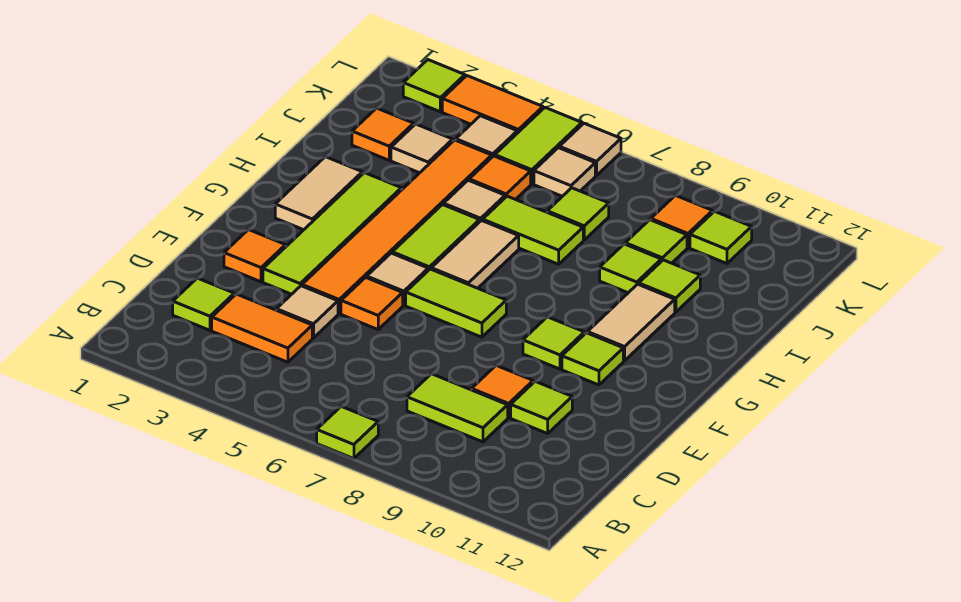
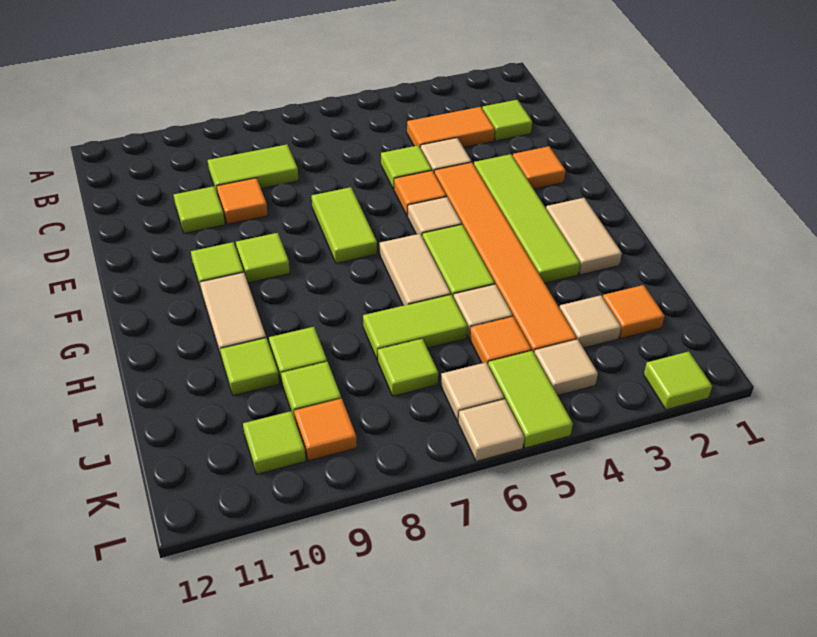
lime tile A7 level 1 -> lime tile D5 level 1
lime tile F6:F7 level 1 -> lime tile E7:F7 level 1
orange tile L3:L4 level 1 -> none

